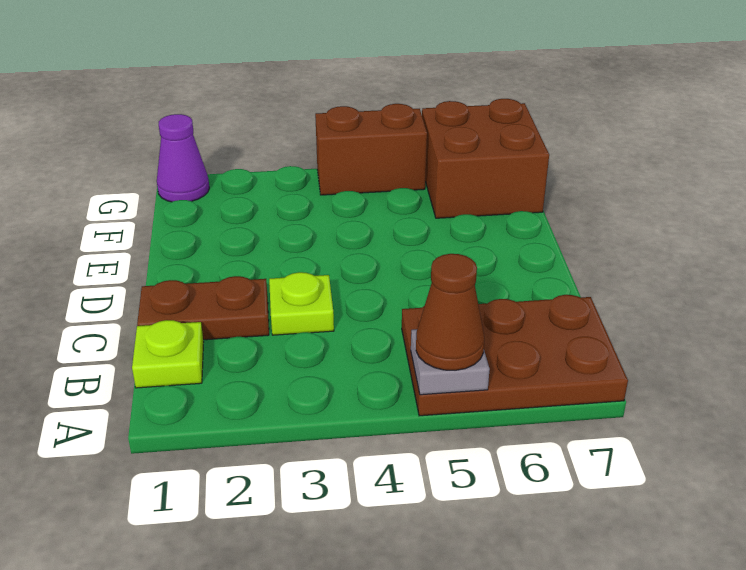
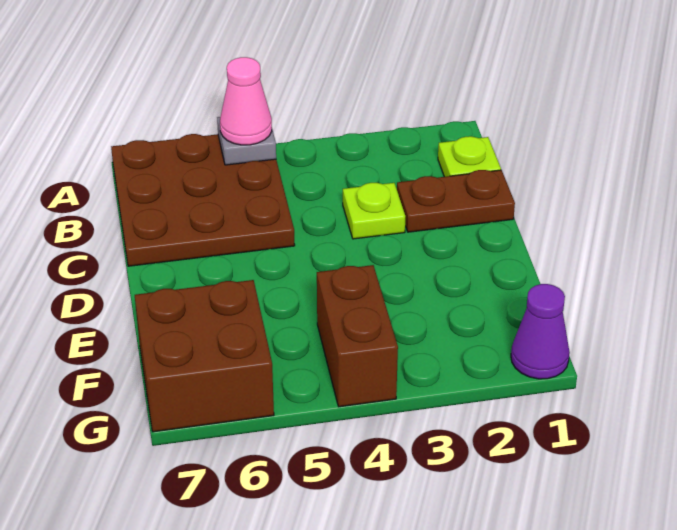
brown plate A5:B7 level 1 -> brown plate A5:C7 level 1
brown cone A5 level 3 -> pink cone A5 level 3
brown brick G4:G5 level 1 -> brown brick F4:G4 level 1

